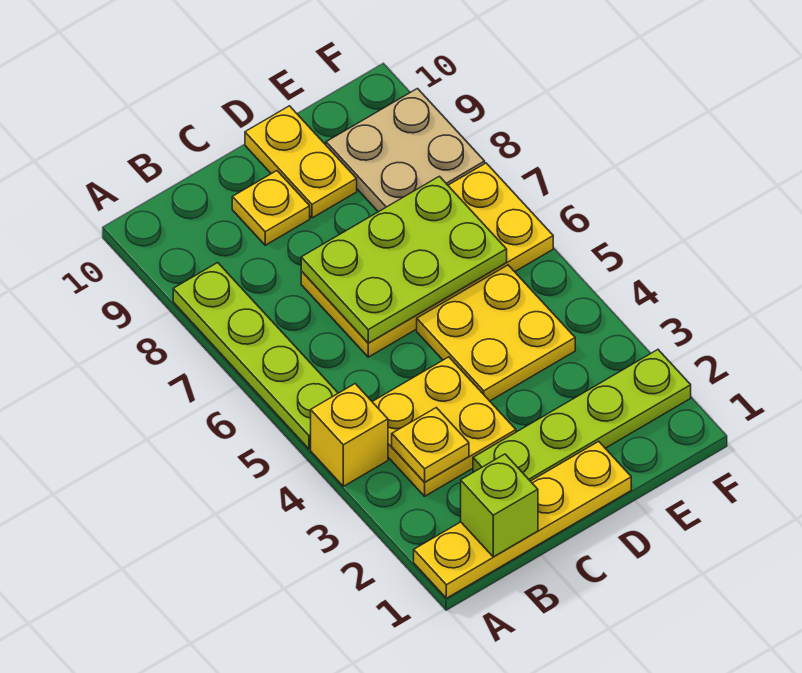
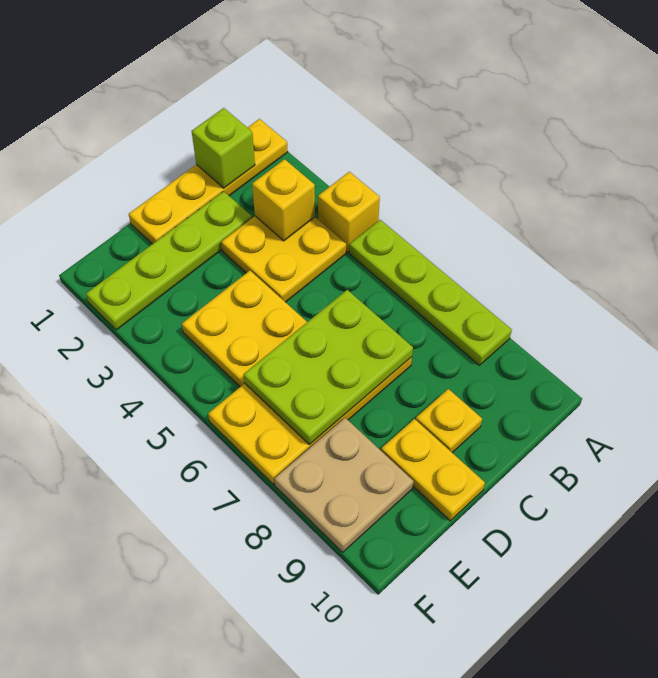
yellow plate B3 level 2 -> yellow brick B3 level 2

